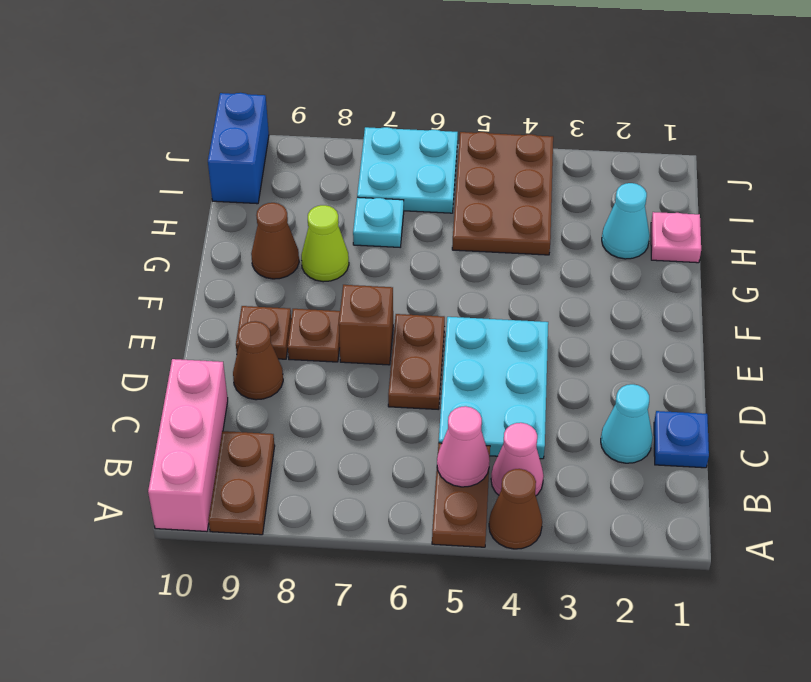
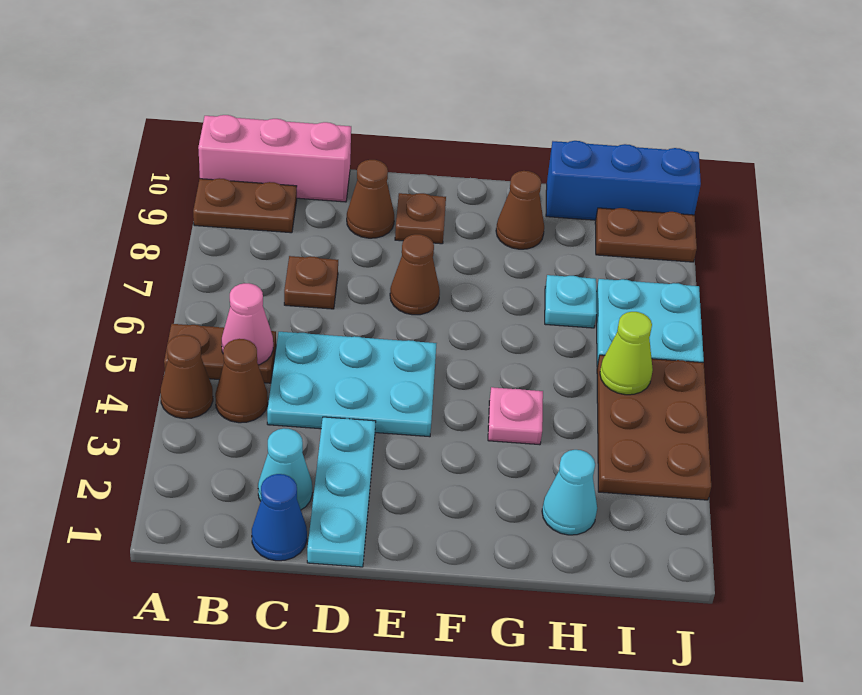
pink cone B4 level 1 -> brown cone B4 level 1
blue plate C1 level 1 -> blue cone C1 level 1
none -> cyan plate D1:D3 level 1
brown plate D6:E6 level 1 -> brown plate I9:J9 level 1
brown brick E7 level 1 -> brown cone E7 level 1
brown plate E8 level 1 -> brown plate C7 level 1
lime cone G8 level 1 -> lime cone I5 level 2
pink plate H1 level 1 -> pink plate G4 level 1
brown plate H4:J5 level 1 -> brown plate I3:J5 level 1
blue brick I10:J10 level 1 -> blue brick H10:J10 level 1

